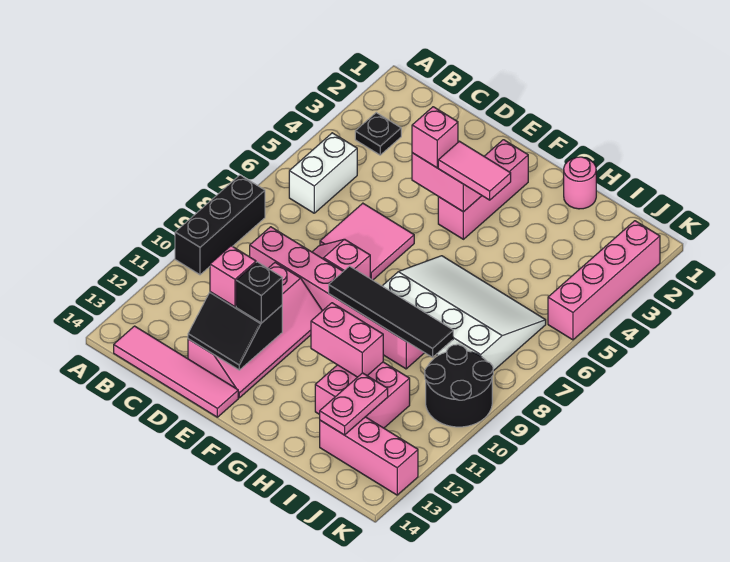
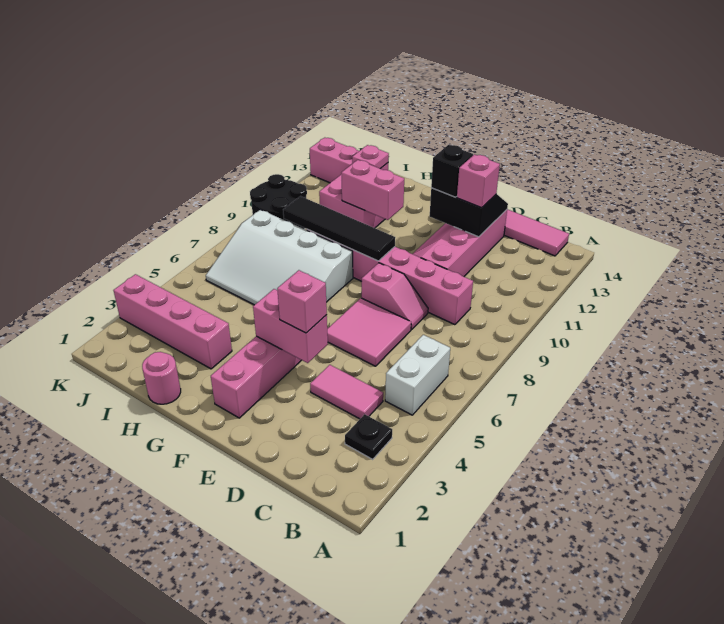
black brick A8:A10 level 1 -> none
pink tile F4:G4 level 3 -> pink tile C4:D4 level 1
pink plate I12:I13 level 2 -> pink plate I13 level 2
pink brick K2:K5 level 1 -> pink brick H3:K3 level 1

